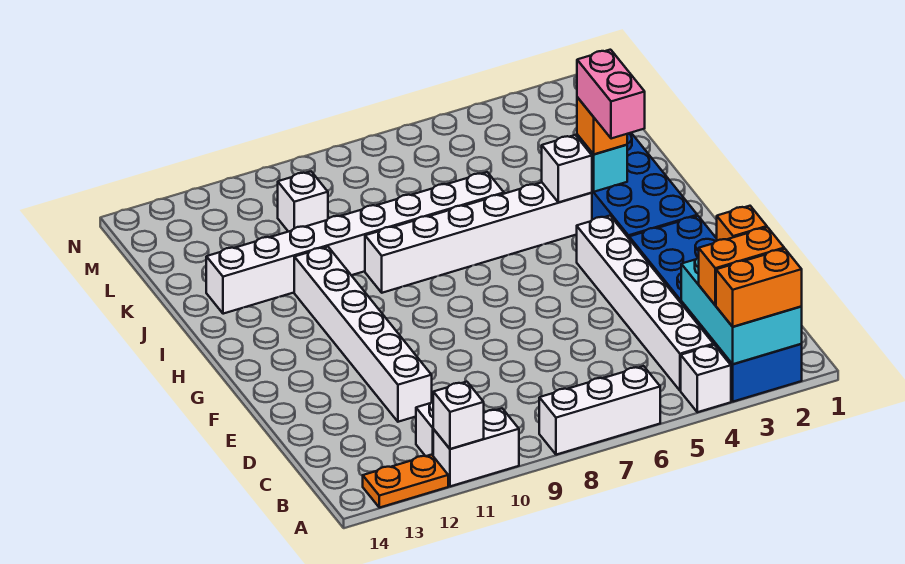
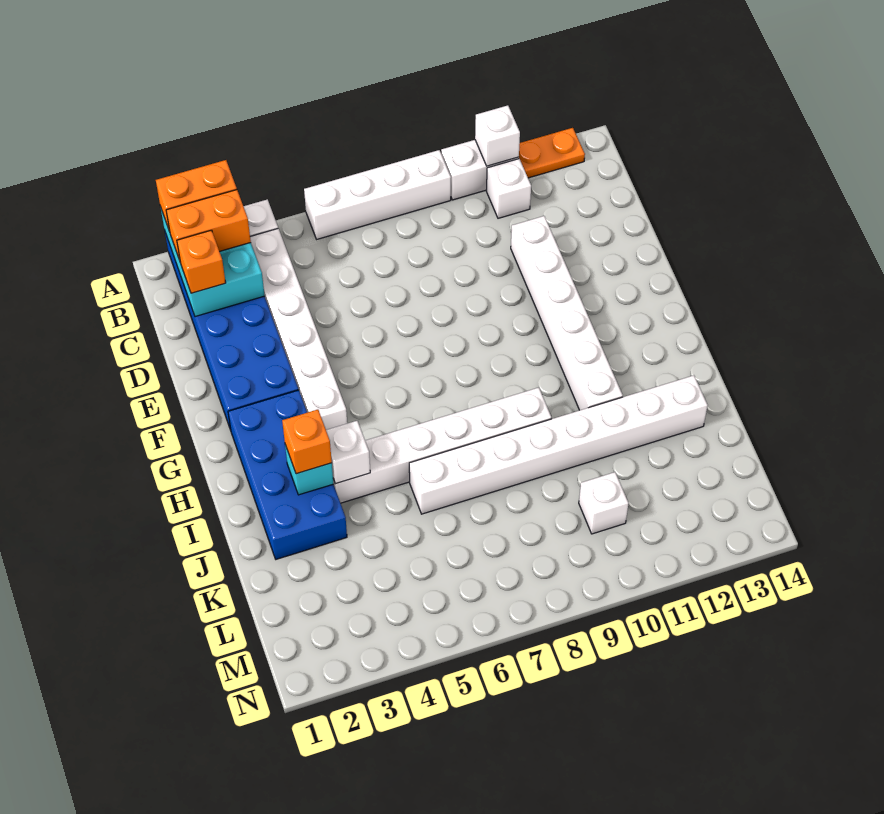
white brick A6:A8 level 1 -> white brick A6:A9 level 1
pink brick H3:I3 level 4 -> none

